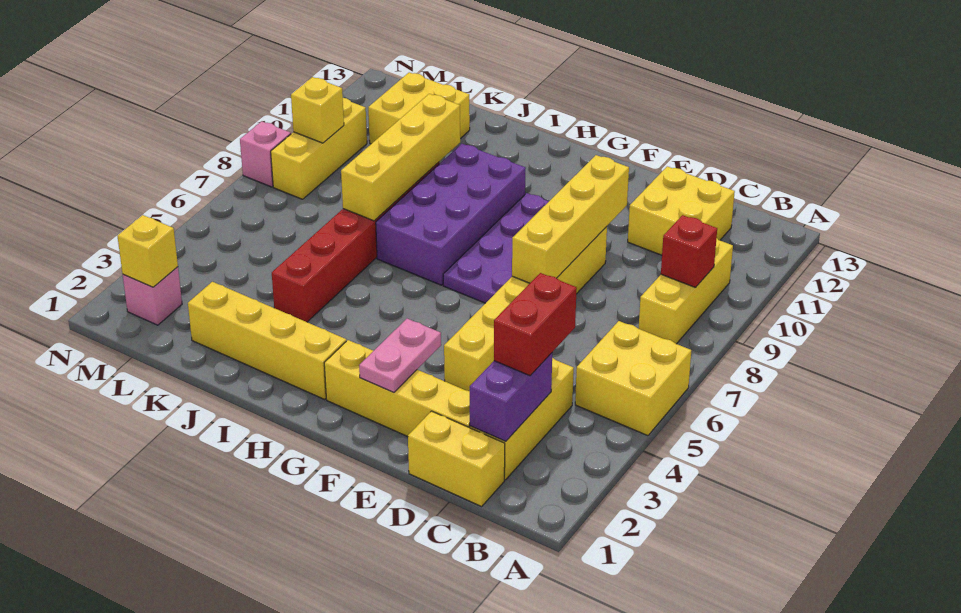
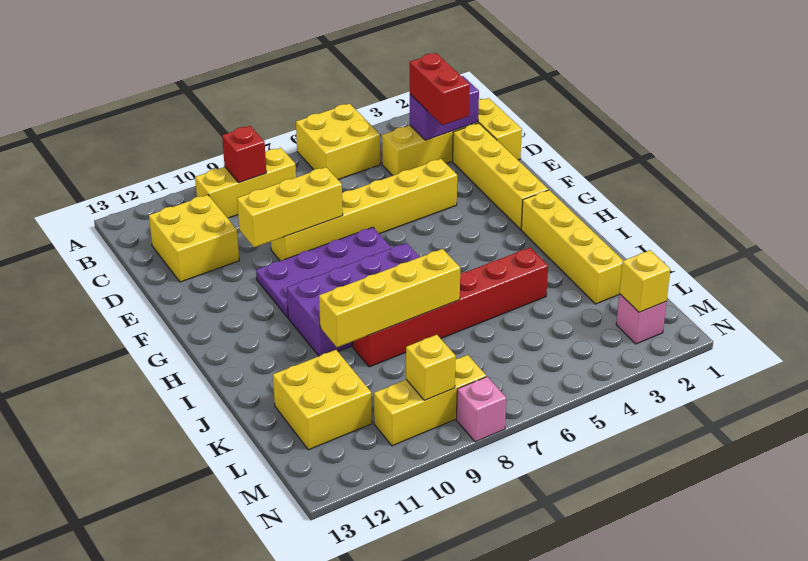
red brick C3:C4 level 3 -> red brick C3:D3 level 3
yellow brick E7:E10 level 2 -> yellow brick E8:E10 level 2
pink plate F2:F3 level 2 -> none

